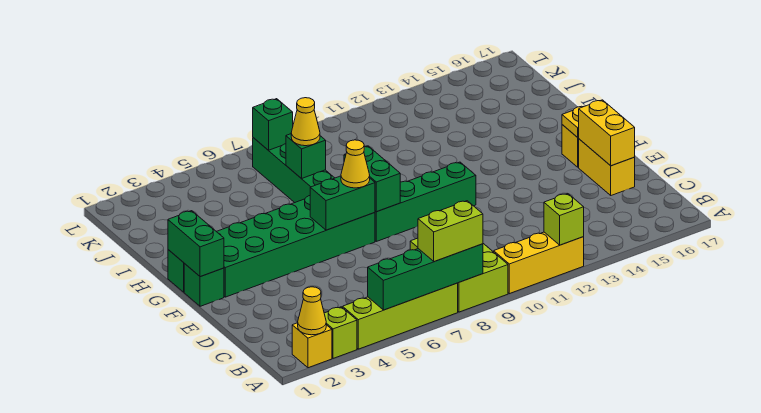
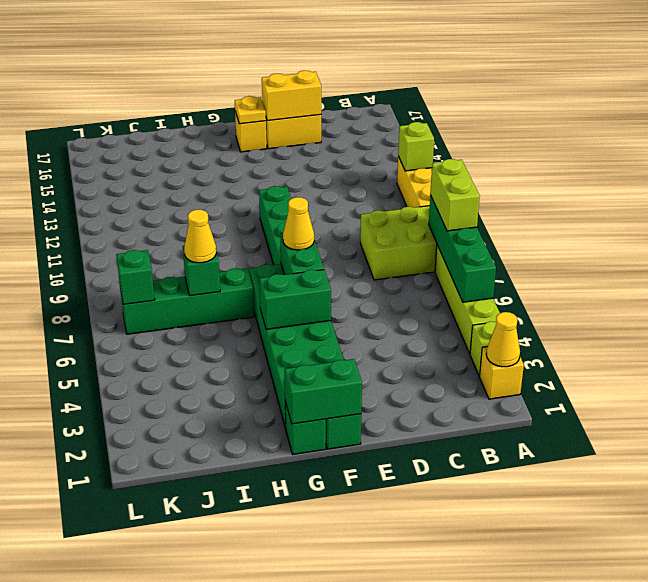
green brick F8:G8 level 2 -> green brick F5:G5 level 2

